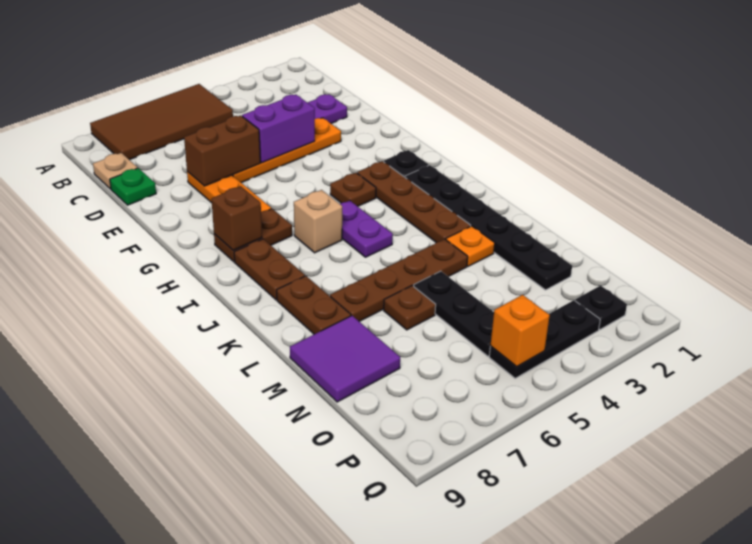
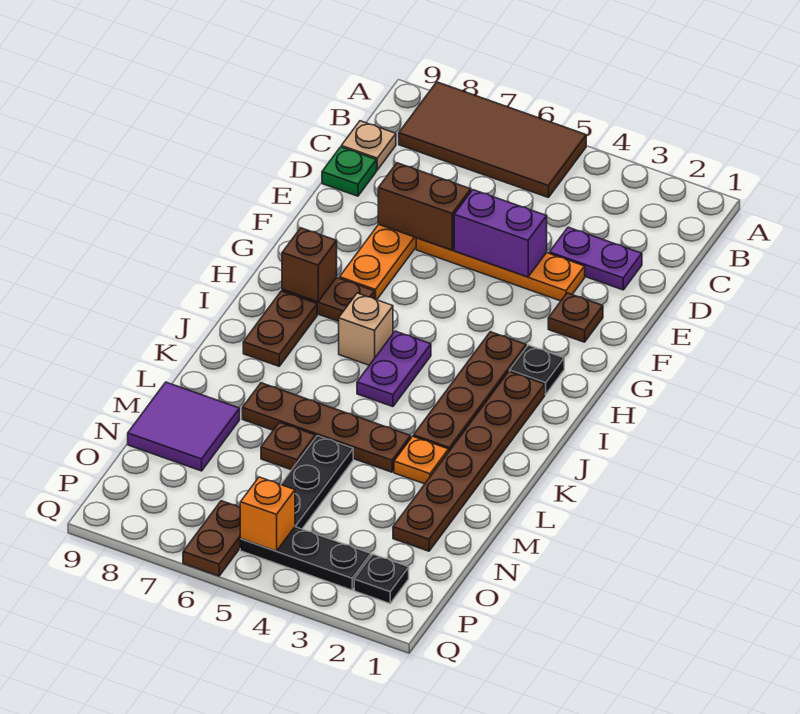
brown plate H4 level 1 -> brown plate F2 level 1
black plate I2:N2 level 1 -> brown plate I2:N2 level 1
brown plate K8:L8 level 1 -> brown plate P6:Q6 level 1

